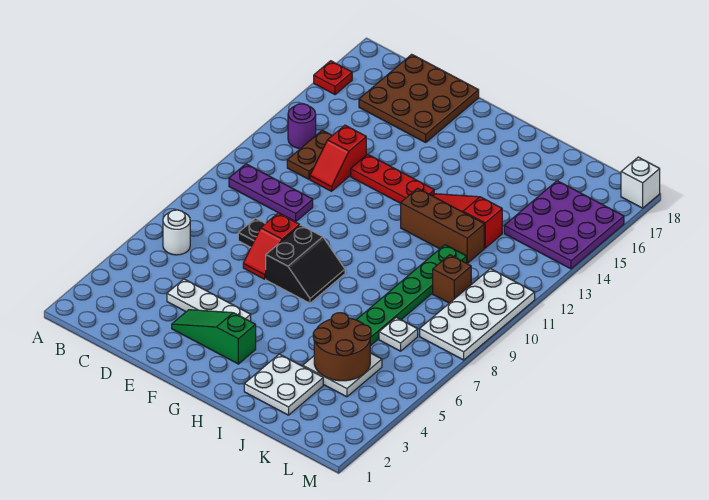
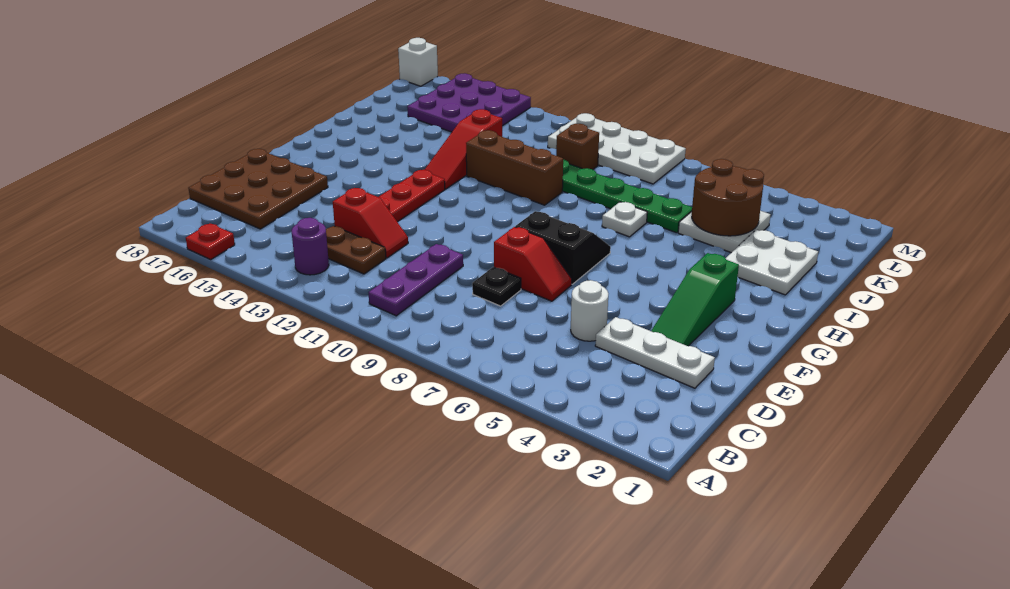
white round brick B6 level 1 -> white round brick D5 level 1
white plate D4:F4 level 1 -> white plate D2:D4 level 1
brown brick H12:J12 level 1 -> brown brick I10:I12 level 1
white plate K7 level 1 -> white plate I7 level 1

